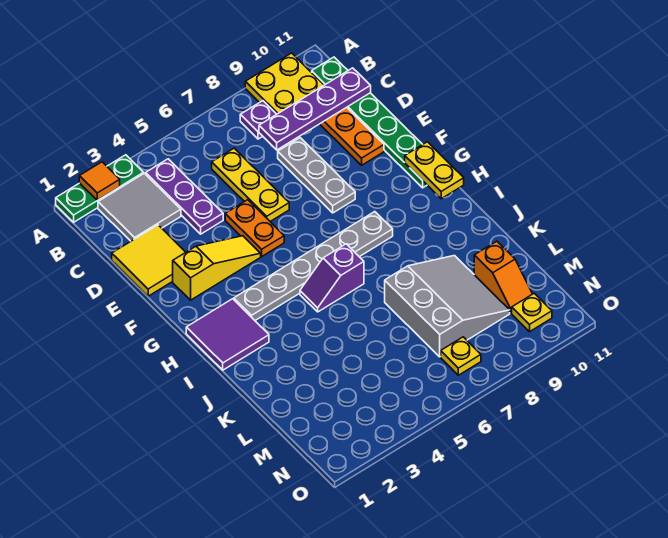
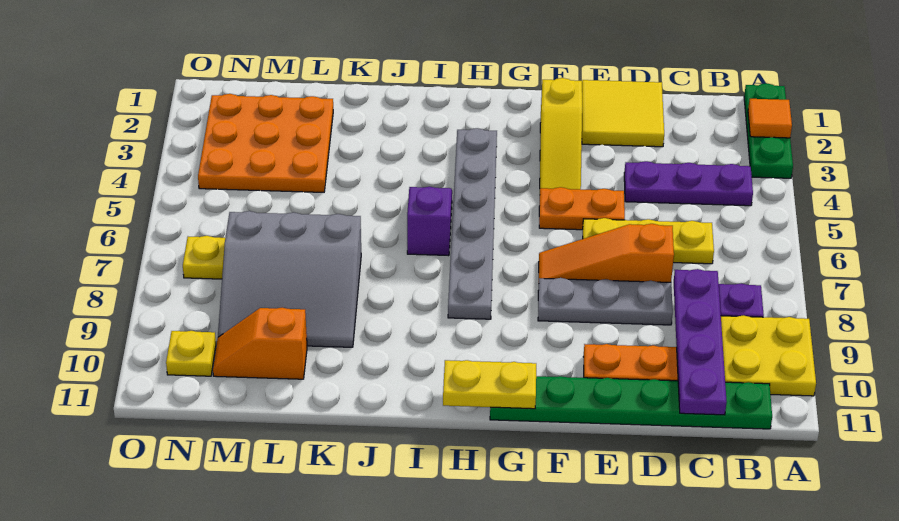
grey tile B2:C3 level 1 -> none
none -> orange slope D7:F7 level 1 top D
purple tile H1:I2 level 1 -> none
none -> orange plate L2:N4 level 1

